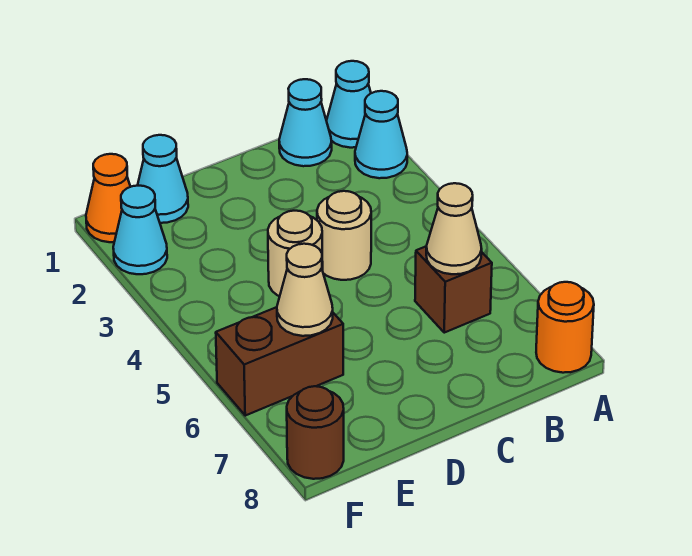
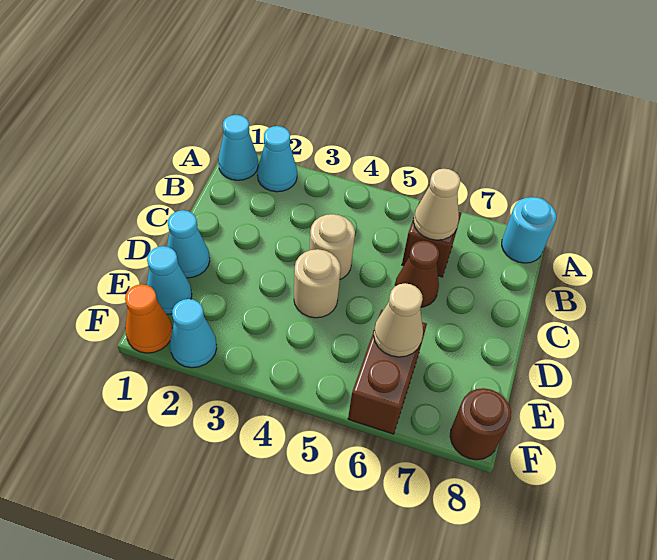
orange round brick A8 level 1 -> cyan round brick A8 level 1
cyan cone B1 level 1 -> cyan cone D1 level 1
none -> brown cone C6 level 1

